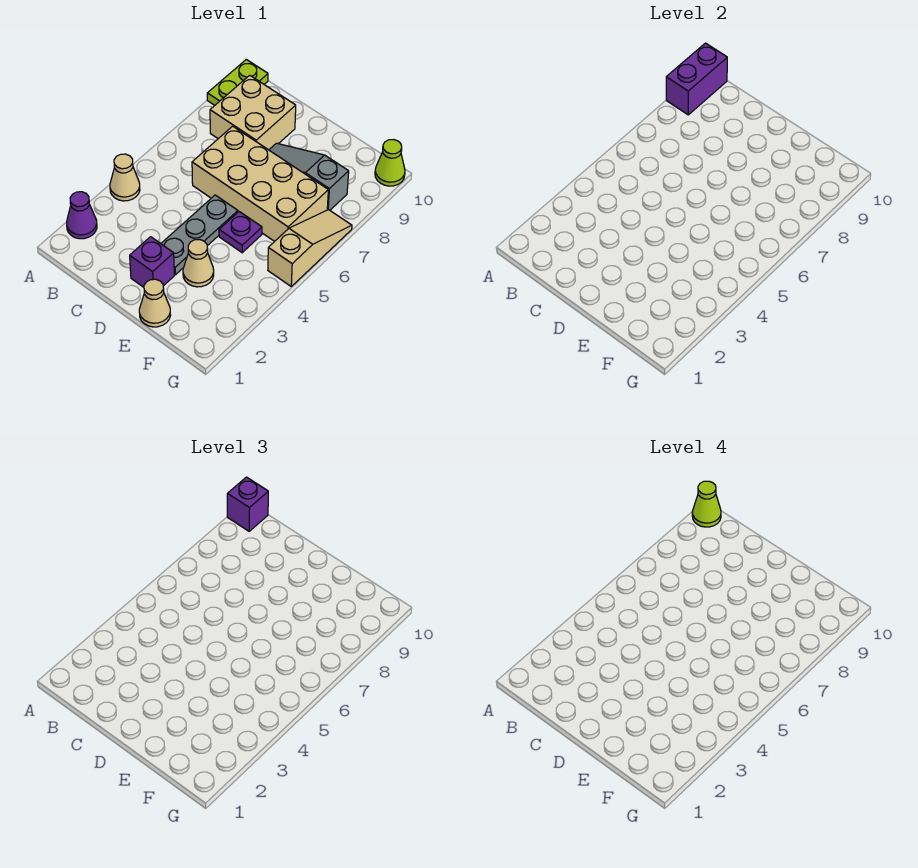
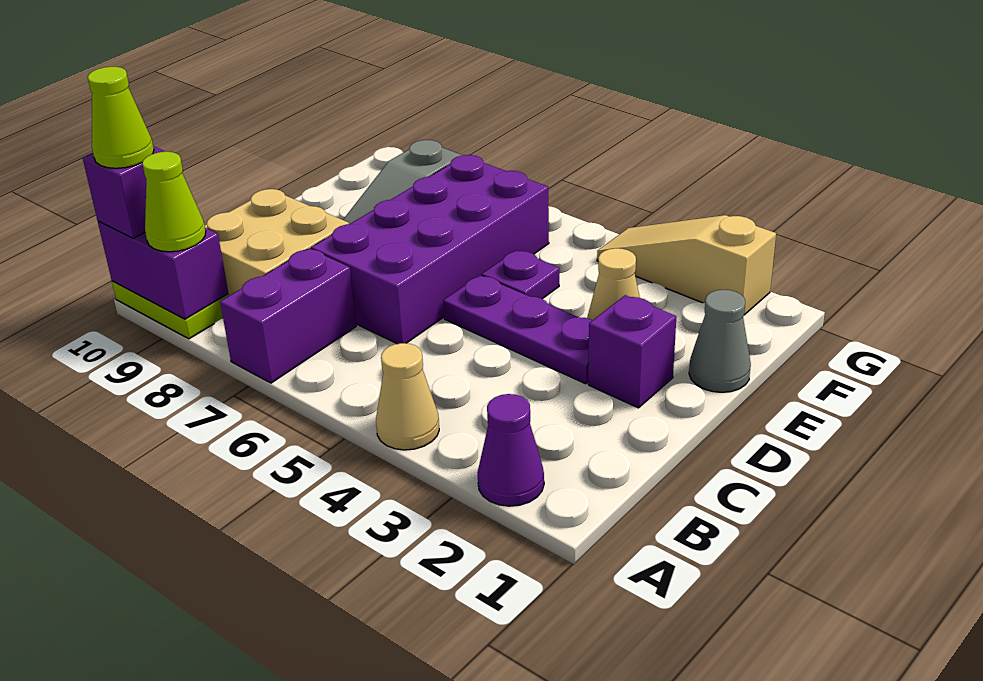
none -> purple brick A7:B7 level 1
tan brick C6:F7 level 1 -> purple brick C6:F7 level 1
grey plate D3:D5 level 1 -> purple plate D3:D5 level 1
tan cone E1 level 1 -> grey cone E1 level 1
tan slope G5:G7 level 1 top 5 -> tan slope G2:G4 level 1 top 2
lime cone G10 level 1 -> lime cone A9 level 3

